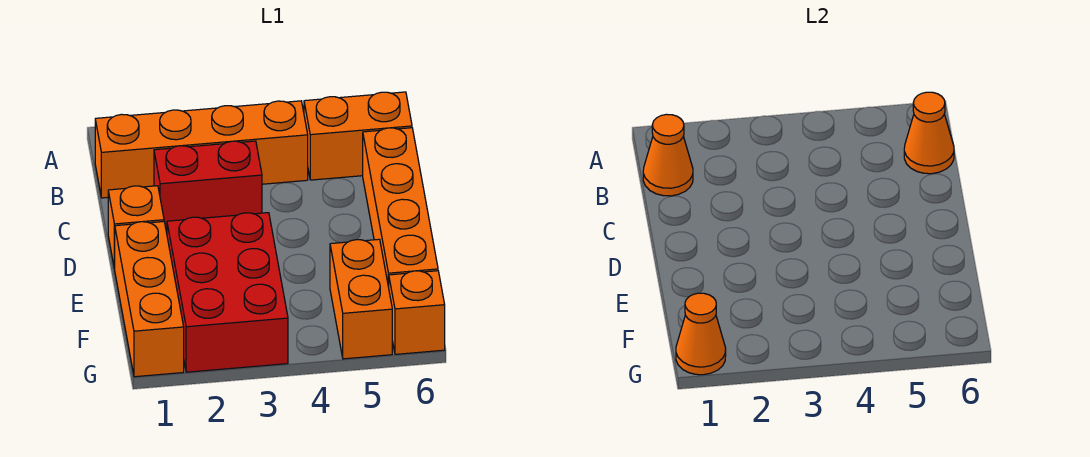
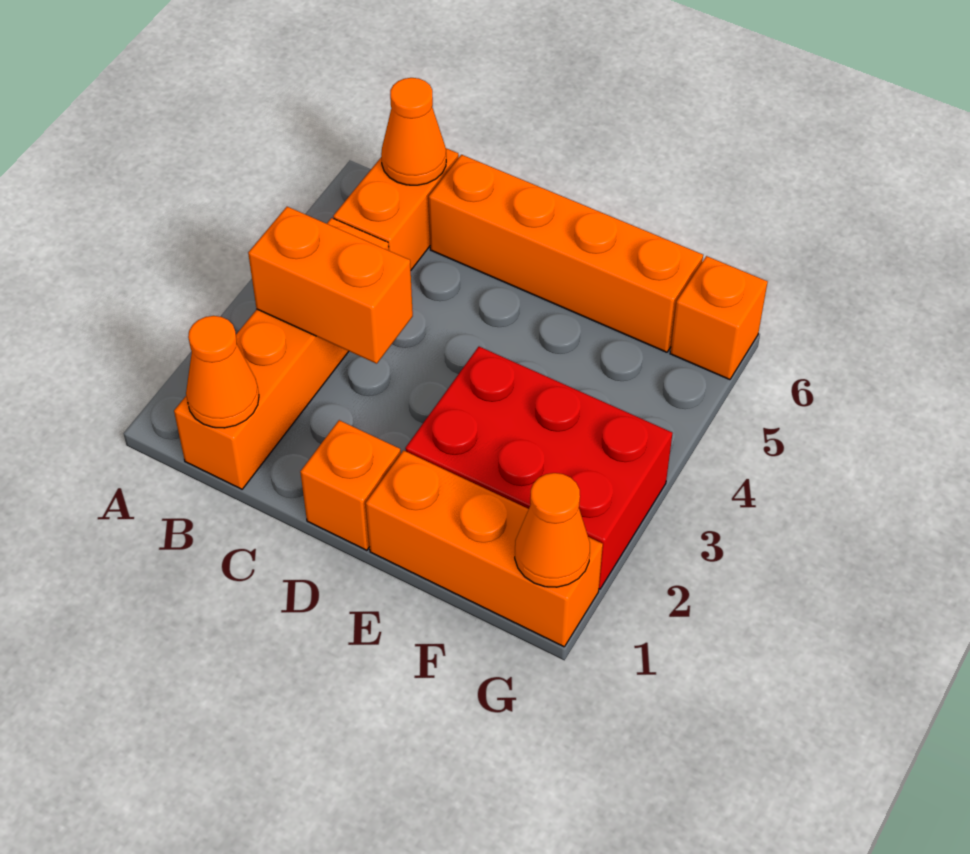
red brick C2:C3 level 1 -> none
orange brick F5:G5 level 1 -> orange brick B3:C3 level 2

